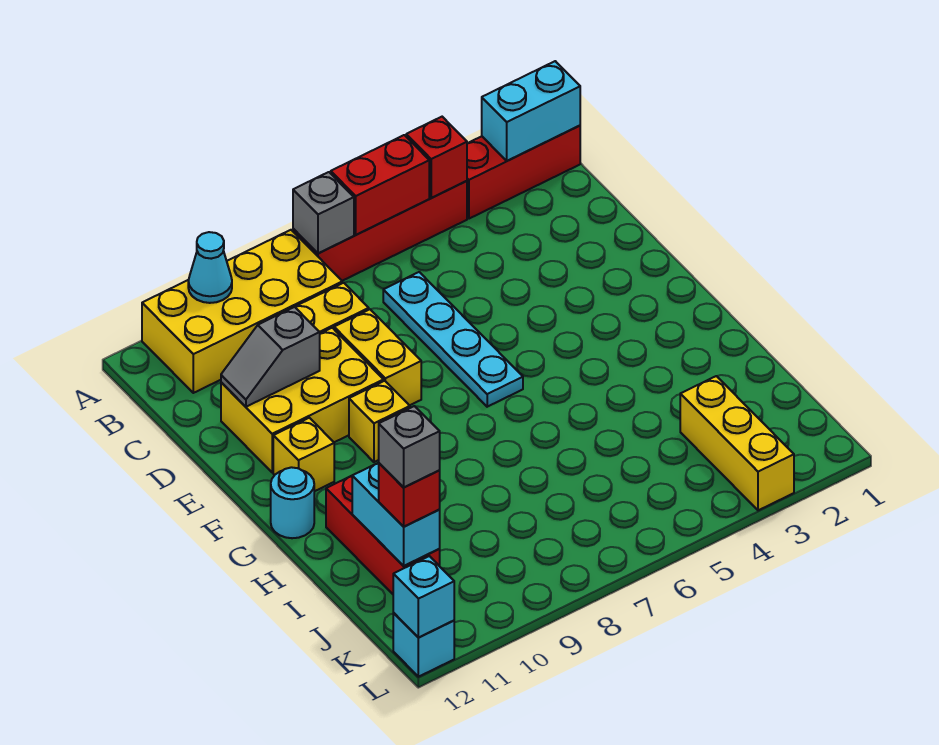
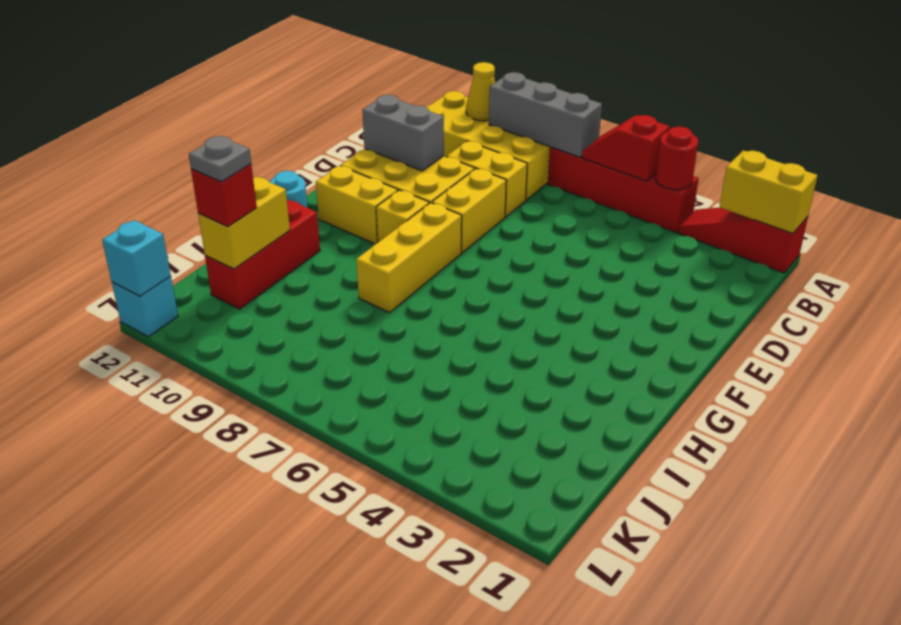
red brick A1:A3 level 1 -> red slope A1:A3 level 1 top 1
cyan brick A1:A2 level 2 -> yellow brick A1:A2 level 2
red brick A4 level 2 -> red round brick A4 level 2
red brick A5:A6 level 2 -> red slope A5:A6 level 2 top 5
grey brick A7 level 2 -> grey brick A7:A9 level 2
cyan cone A10 level 2 -> yellow cone A10 level 2
cyan plate C6:F6 level 1 -> none
grey slope D10:D11 level 2 top 10 -> grey brick D10:D11 level 2
yellow brick F11 level 1 -> yellow brick F10:F11 level 1
cyan brick I11:J11 level 2 -> yellow brick I11:J11 level 2
yellow brick J3:L3 level 1 -> yellow brick F8:H8 level 1
grey brick J11 level 4 -> grey plate J11 level 4

